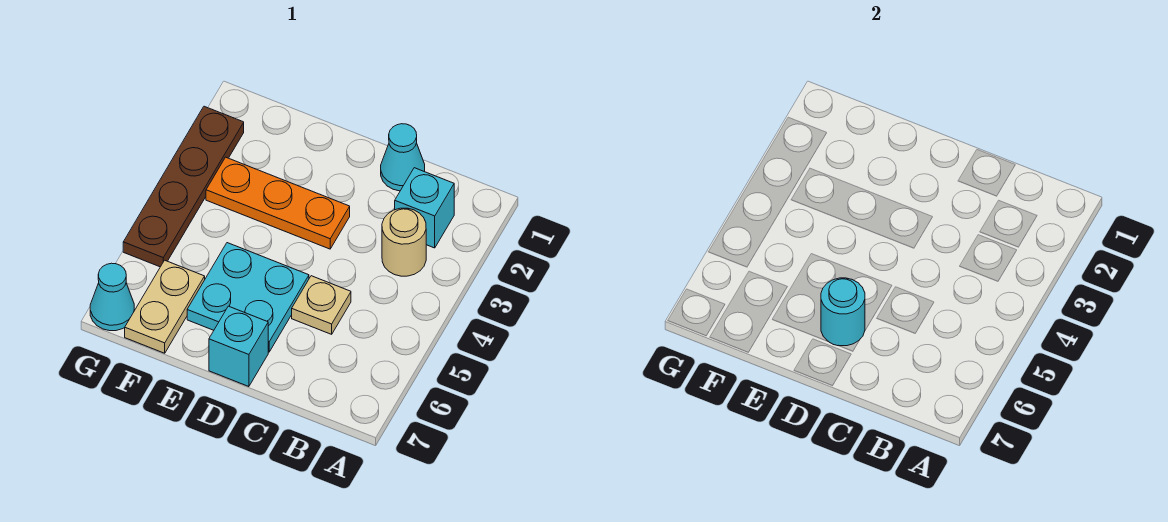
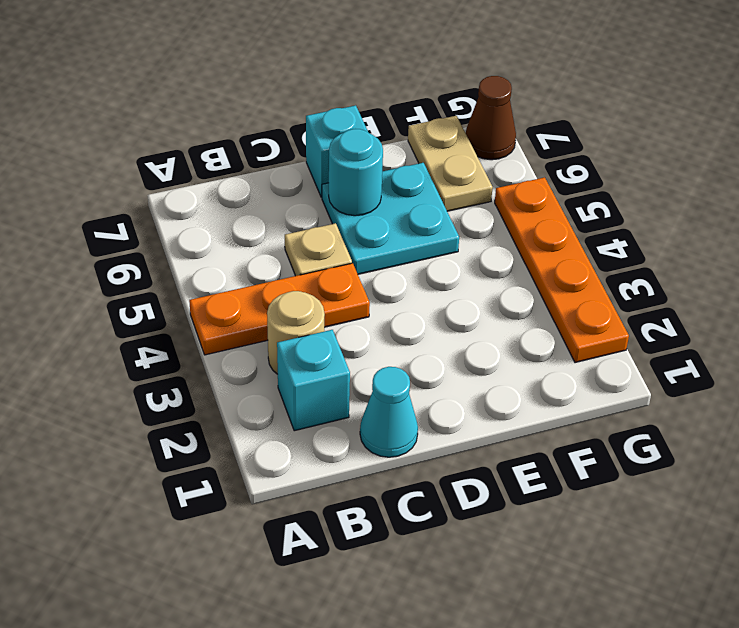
orange plate D3:F3 level 1 -> orange plate A4:C4 level 1
brown plate G2:G5 level 1 -> orange plate G2:G5 level 1
cyan cone G7 level 1 -> brown cone G7 level 1

